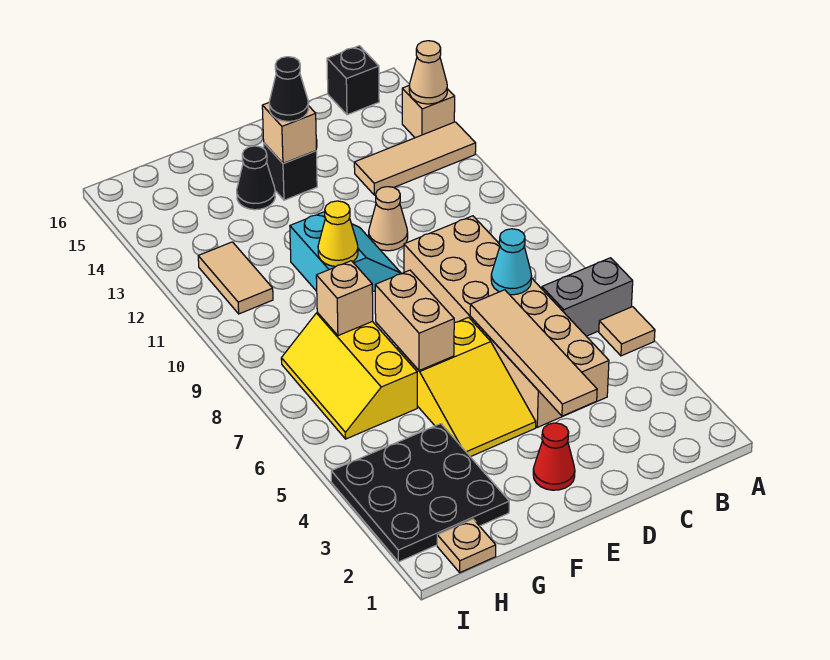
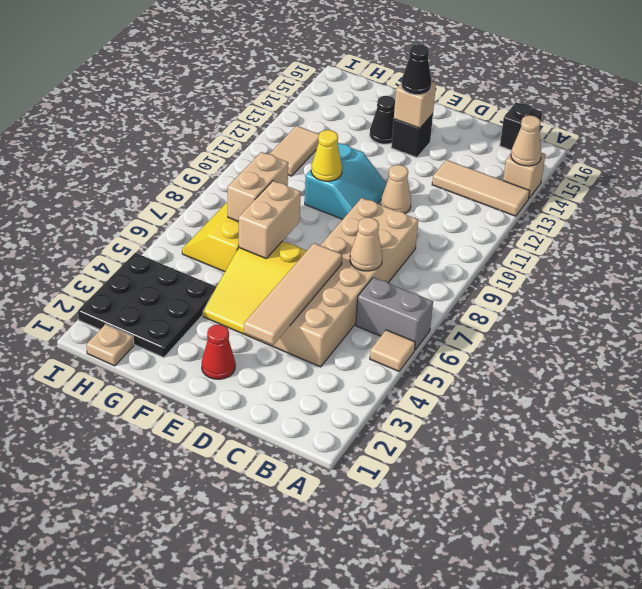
cyan cone C7 level 2 -> tan cone C7 level 2
tan brick G8 level 2 -> tan brick G7:G8 level 2

